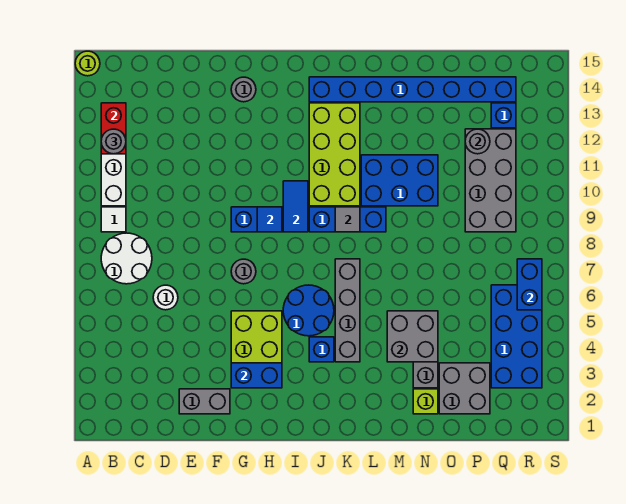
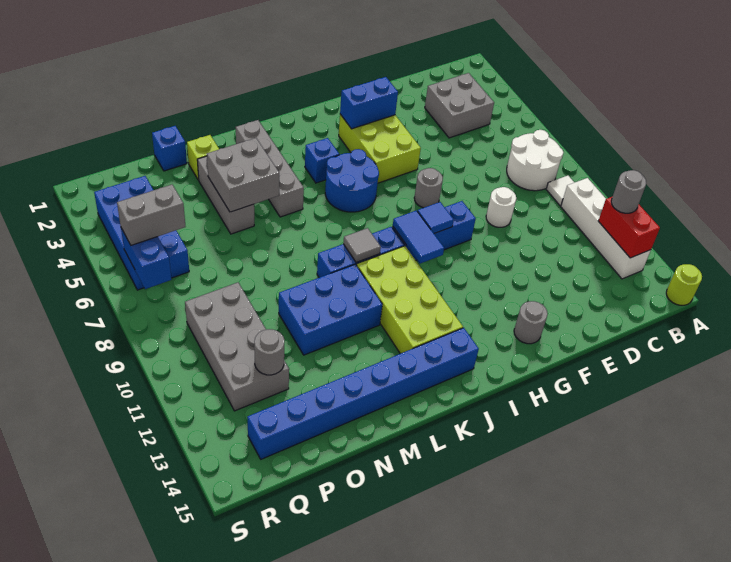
white round brick D6 level 1 -> white round brick E9 level 1
grey brick E2:F2 level 1 -> grey brick Q6:R6 level 3
grey brick K4:K7 level 1 -> grey brick L2:L5 level 1
grey brick O2:P3 level 1 -> grey brick C3:D4 level 1
blue brick Q13 level 1 -> blue brick O1 level 1

